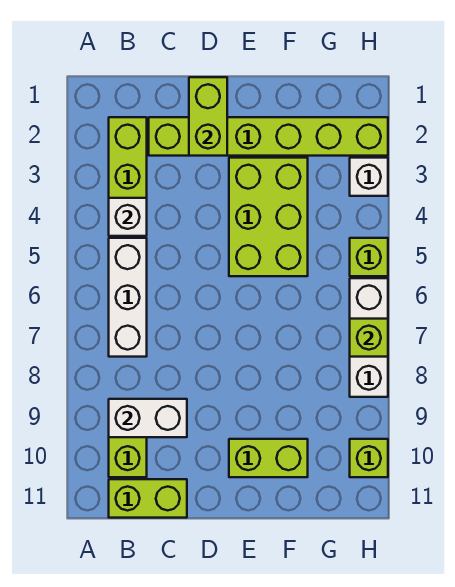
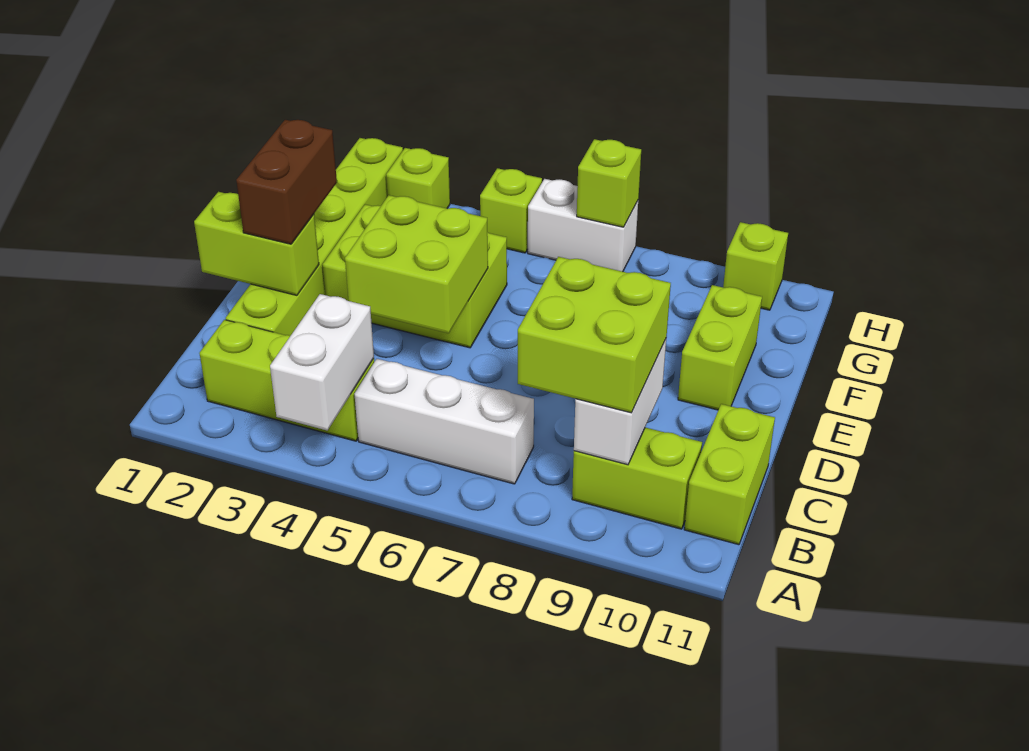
white brick B4 level 2 -> white brick A4:B4 level 2
none -> lime brick B8:C9 level 3
none -> brown brick D2:E2 level 3
none -> lime brick D4:E5 level 2
white brick H3 level 1 -> lime brick H3 level 1
white brick H6:H8 level 1 -> white brick H6:H7 level 1

